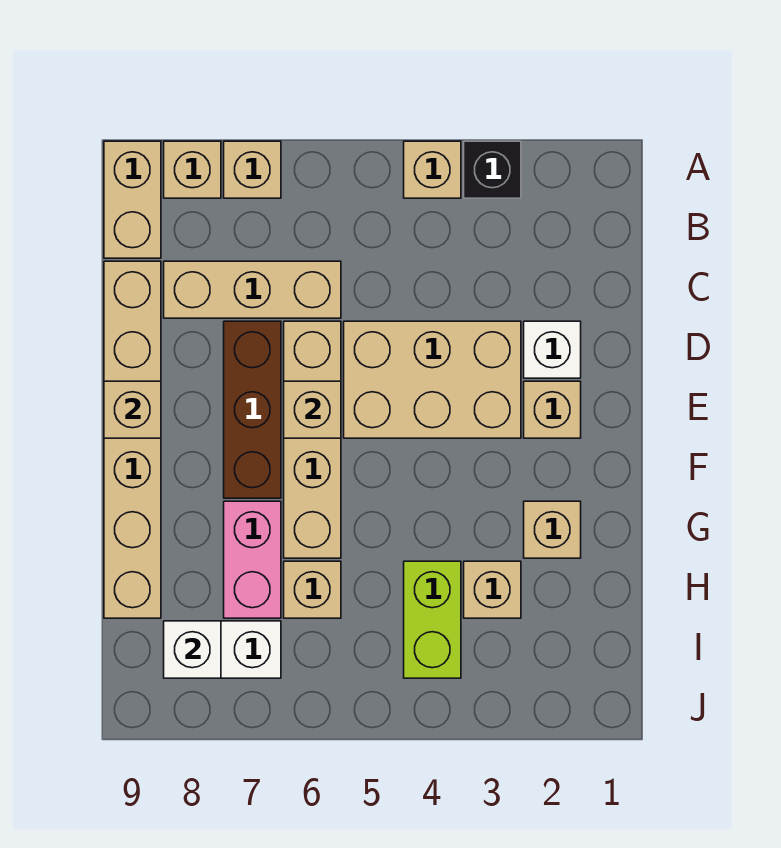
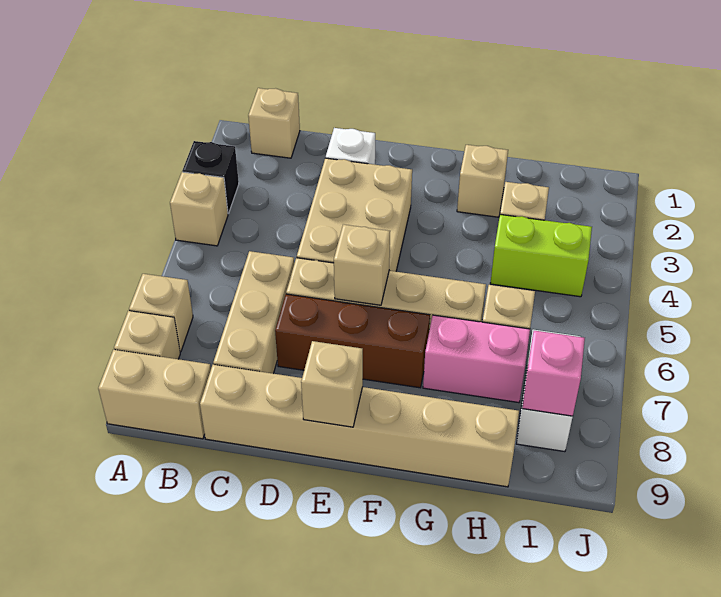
tan brick E2 level 1 -> tan brick B1 level 1
white brick I8 level 2 -> pink brick I8 level 2

